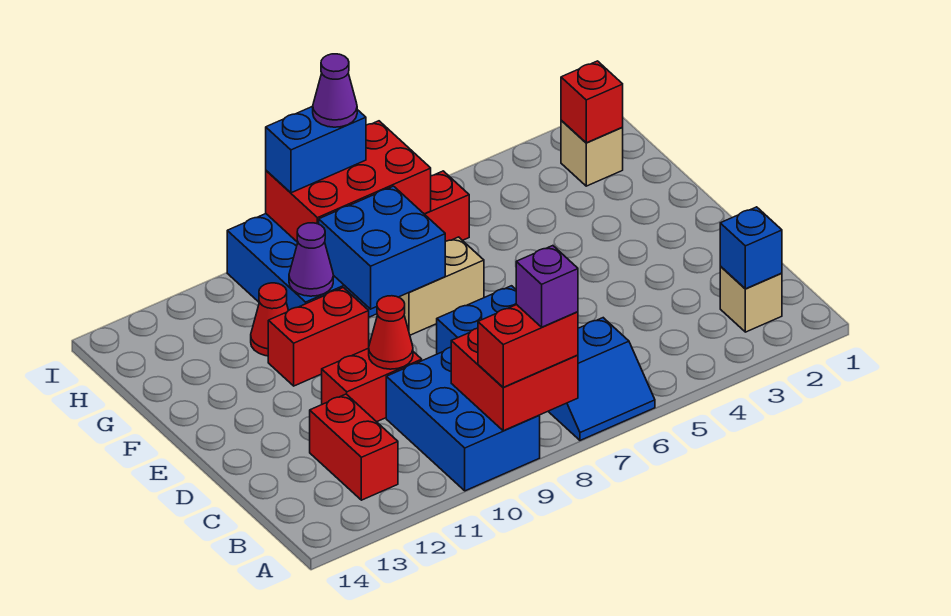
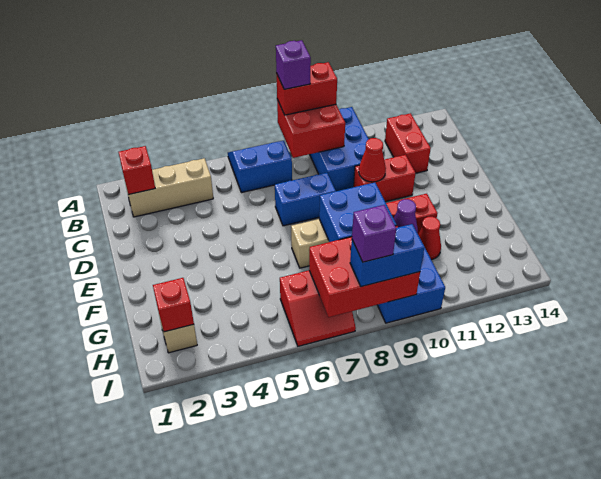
tan brick B2 level 1 -> tan brick B2:B4 level 1
blue brick B2 level 2 -> red brick B2 level 2
purple cone I8 level 4 -> purple brick I8 level 4

